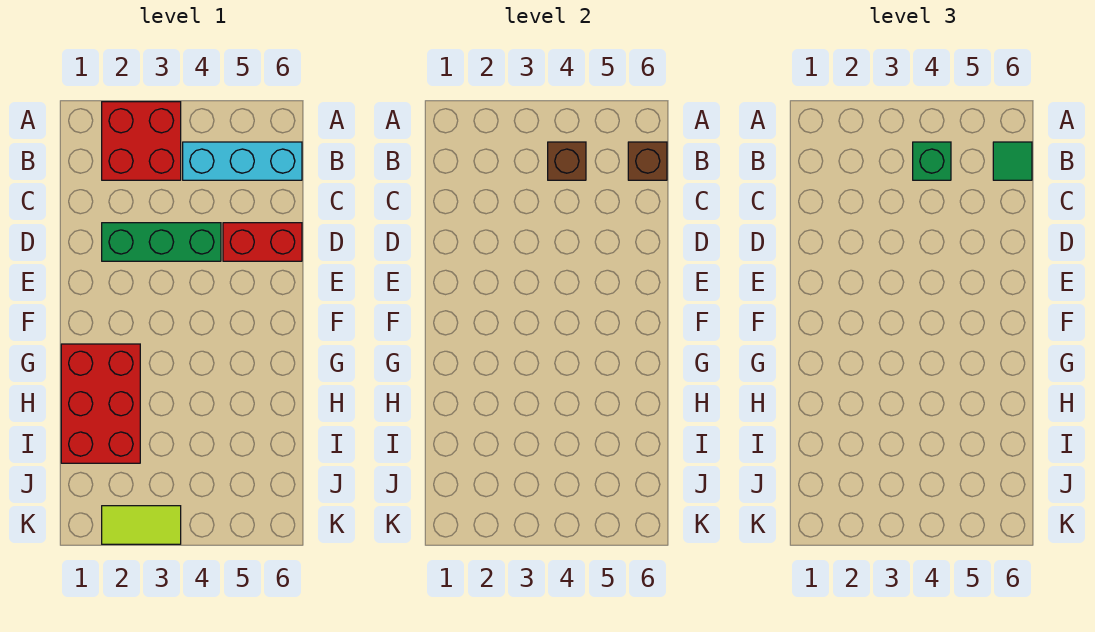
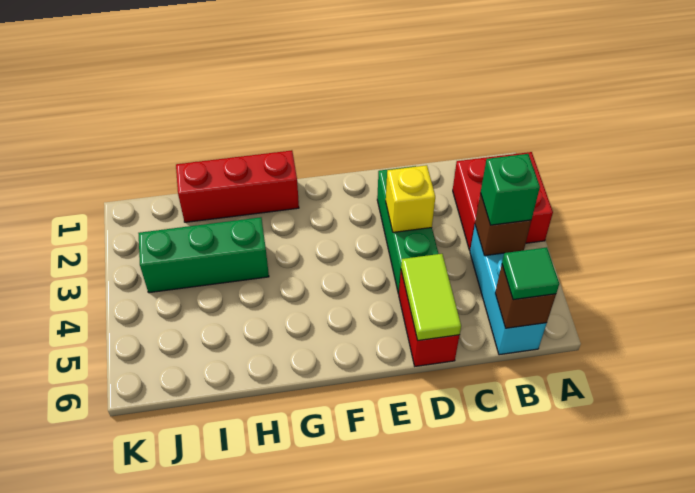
none -> yellow brick D3 level 2
red brick G1:I2 level 1 -> red brick G1:I1 level 1
none -> green brick H3:J3 level 1
lime tile K2:K3 level 1 -> lime tile D5:D6 level 2

